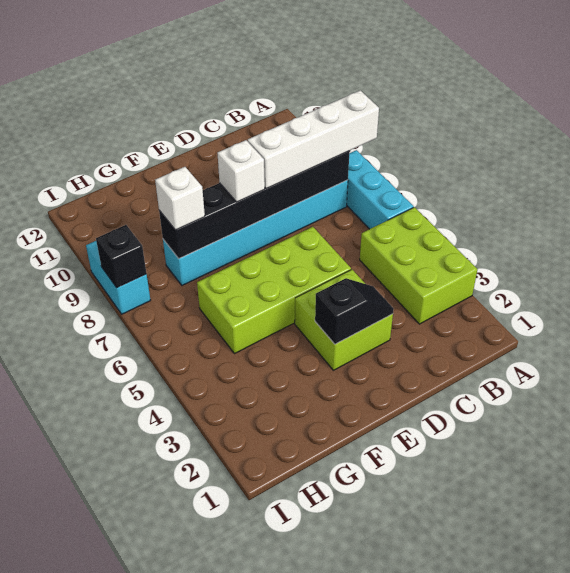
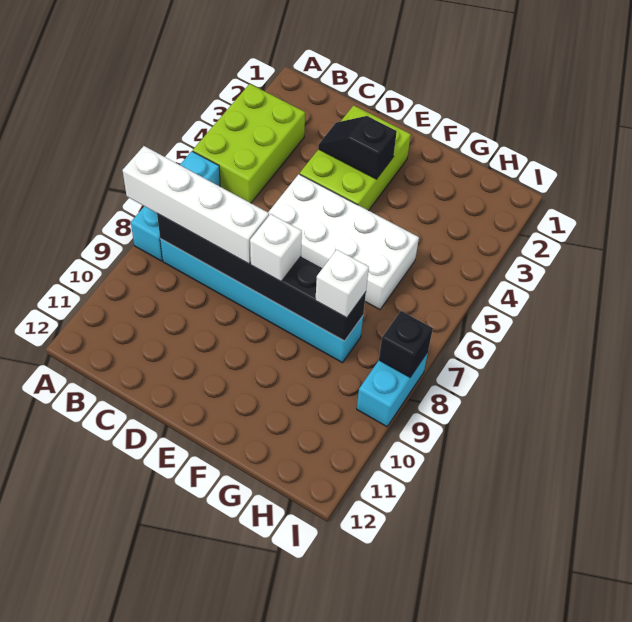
lime brick D3:E4 level 1 -> lime brick D2:E4 level 1
lime brick D5:G6 level 1 -> white brick D5:G6 level 1

